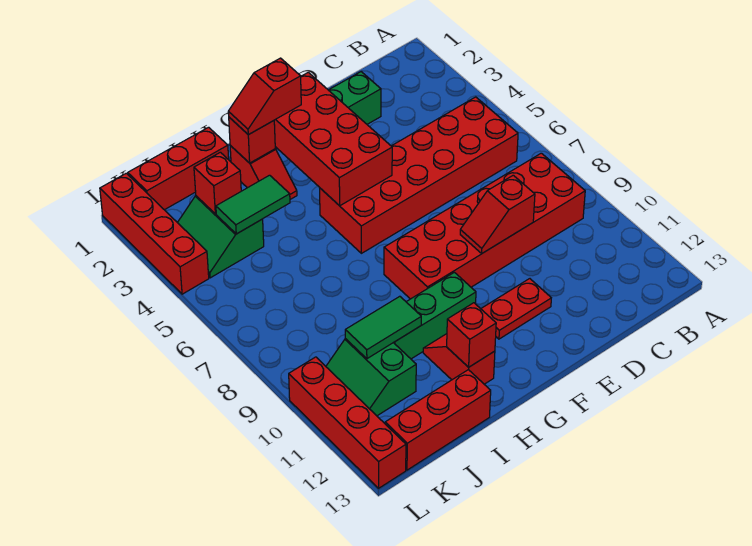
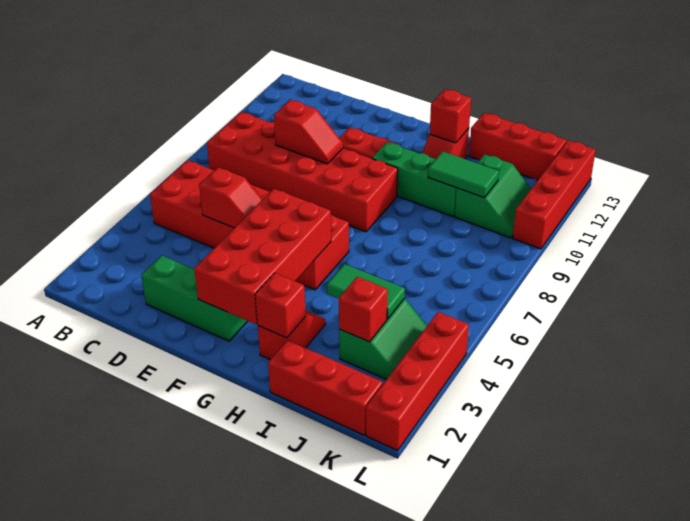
red slope G2:H2 level 3 top G -> red slope D5:E5 level 2 top D

